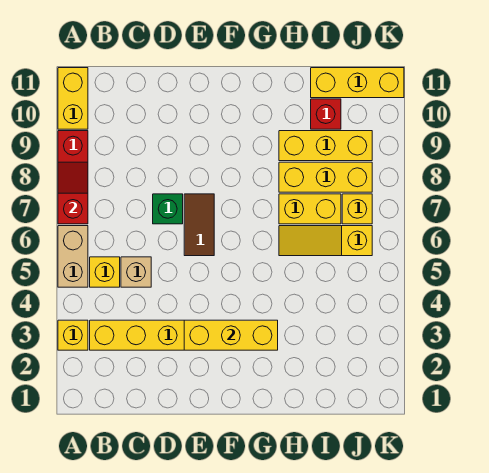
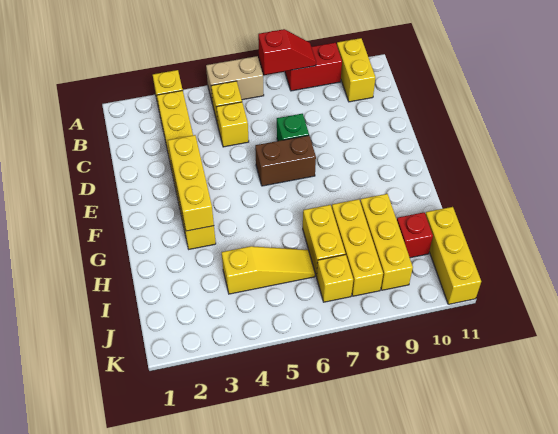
yellow brick A10:A11 level 1 -> yellow brick A10:B10 level 1
tan brick C5 level 1 -> yellow brick C5 level 1
brown tile E6:E7 level 1 -> brown brick E6:E7 level 1
yellow slope H6:J6 level 1 top J -> yellow slope I4:I6 level 1 top 4

